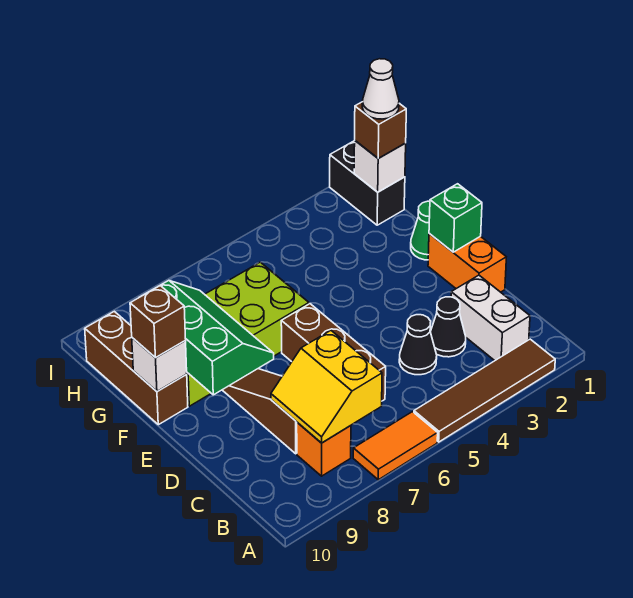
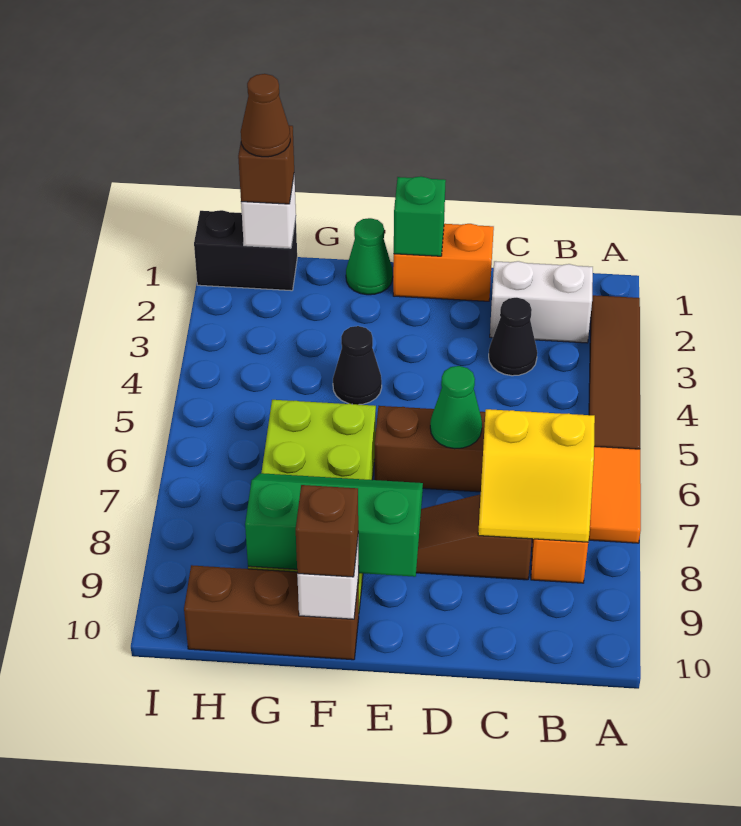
black cone C4 level 1 -> black cone F4 level 1
none -> green cone D6 level 2
white cone H1 level 4 -> brown cone H1 level 4

